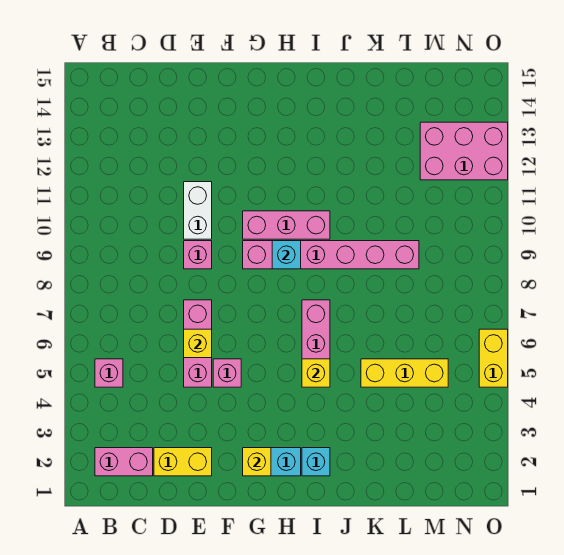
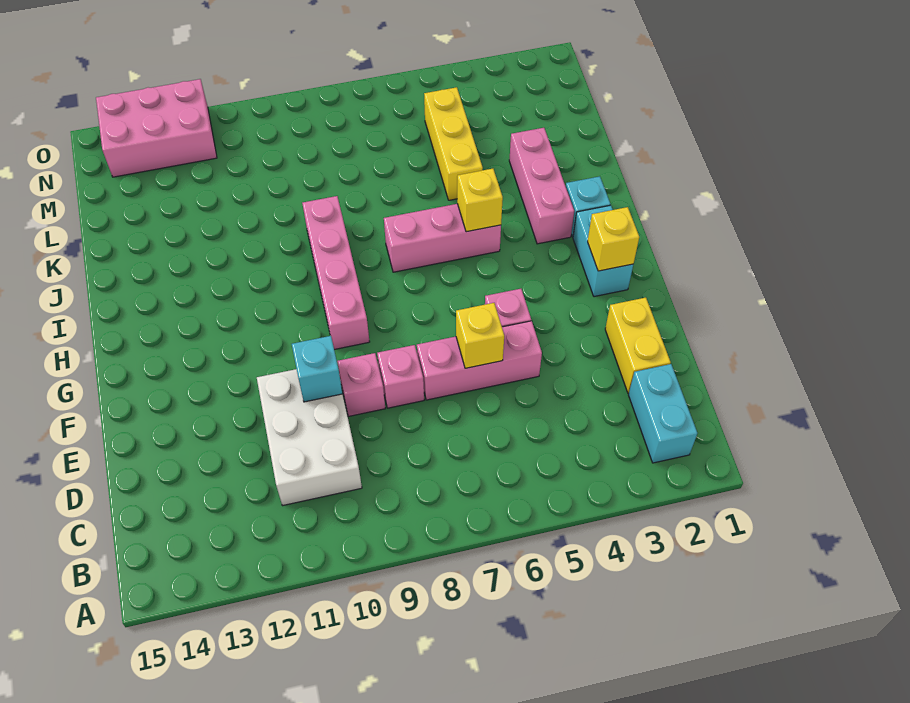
pink brick B2:C2 level 1 -> cyan brick B2:C2 level 1
pink brick B5 level 1 -> pink brick E8 level 1
white brick E10:E11 level 1 -> white brick C10:E11 level 1
pink brick G9:L9 level 1 -> pink brick G9:J9 level 1
pink brick G10:I10 level 1 -> pink brick I3:K3 level 1
cyan brick H9 level 2 -> cyan brick E10 level 2
pink brick M12:O13 level 1 -> pink brick N12:O14 level 1
yellow brick O5:O6 level 1 -> none

